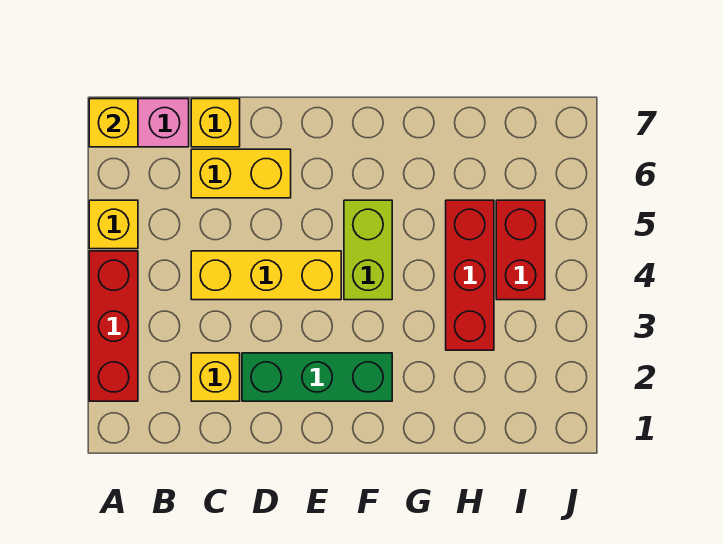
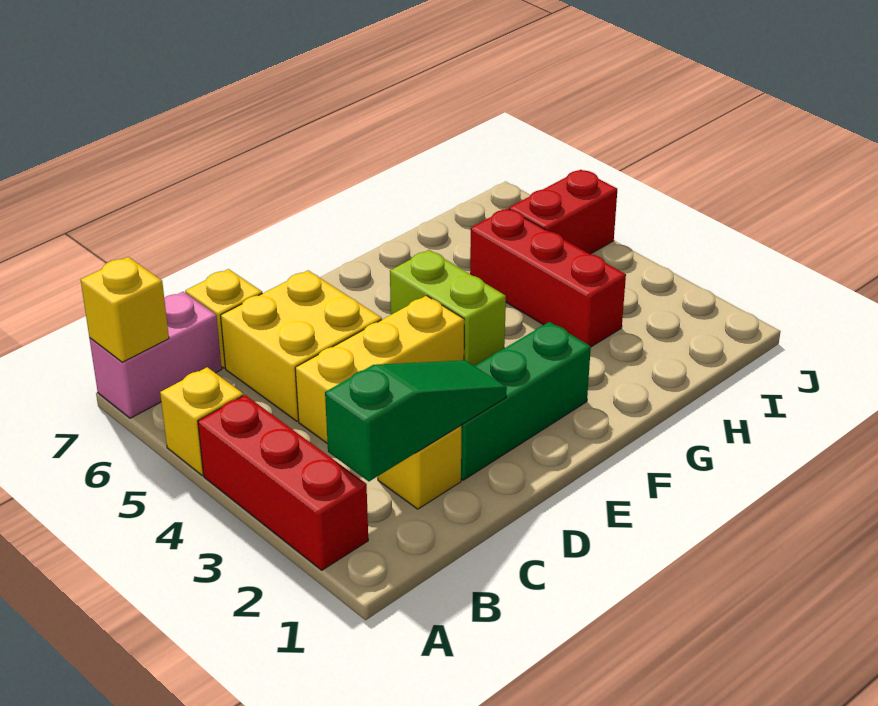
none -> green slope B2:D2 level 2 top B
yellow brick C6:D6 level 1 -> yellow brick C5:D6 level 1
red brick I4:I5 level 1 -> red brick I5:J5 level 1

